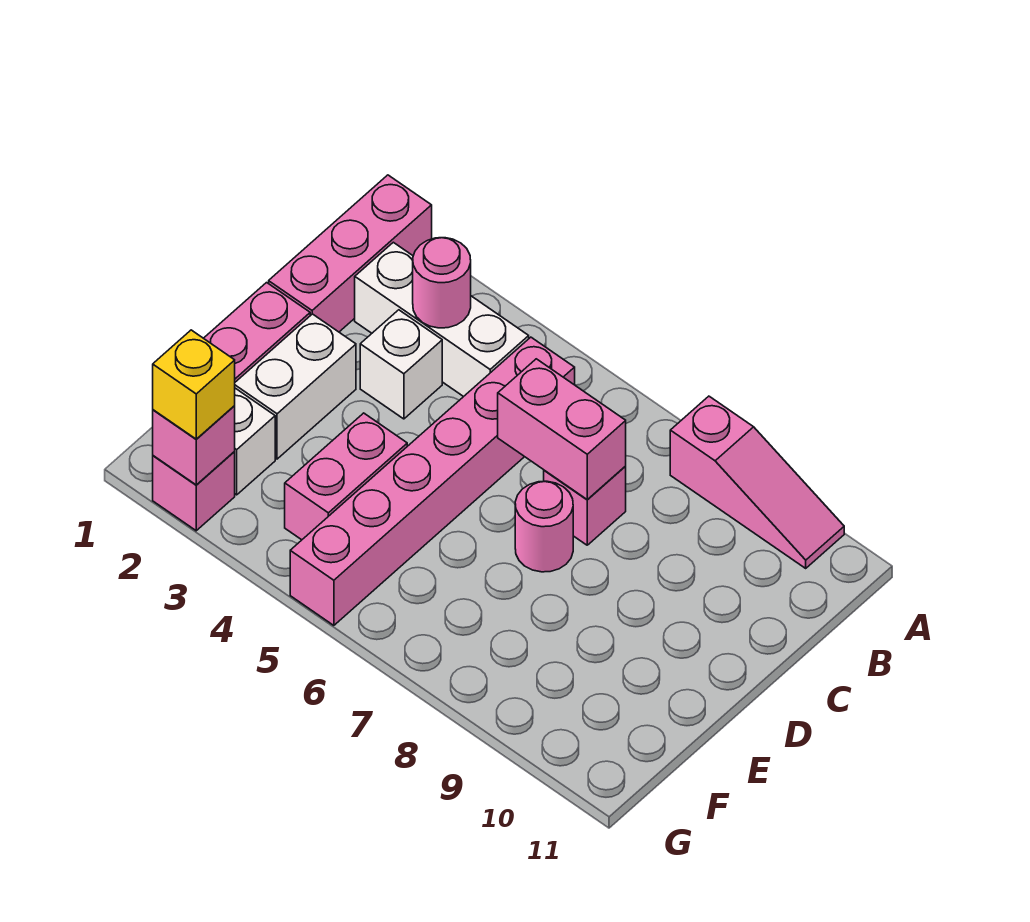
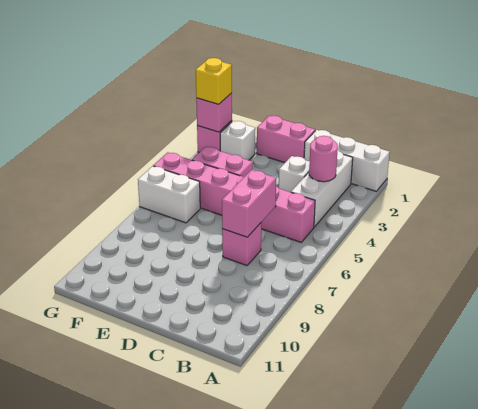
pink brick A1:C1 level 1 -> white brick A1:C1 level 1
pink slope A8:A10 level 1 top 8 -> none
white brick D2:E2 level 1 -> white brick F6:G6 level 1
pink round brick D7 level 1 -> none

